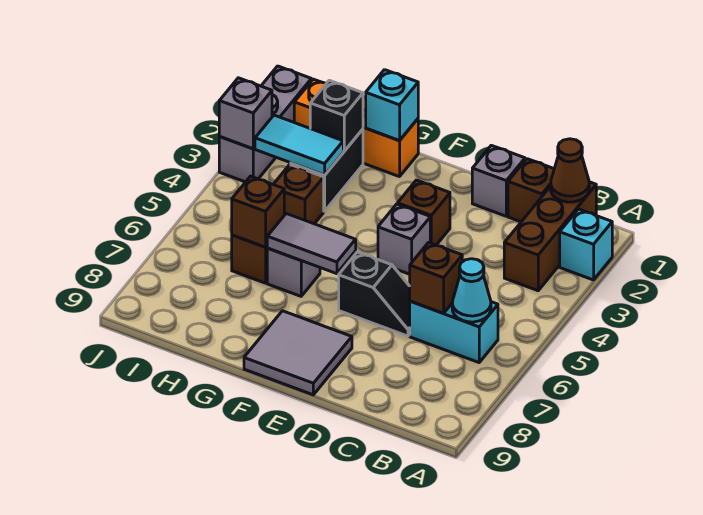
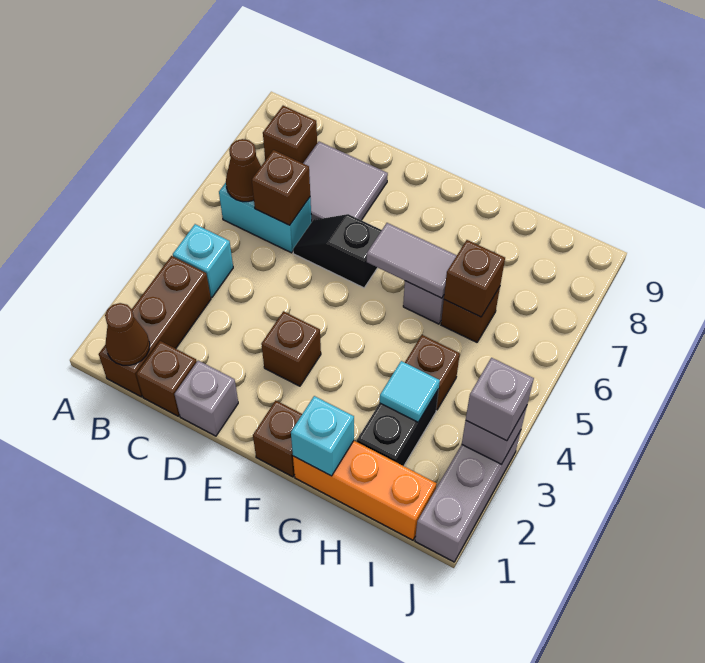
cyan brick A2 level 1 -> cyan brick B4 level 1
cyan cone B6 level 2 -> brown cone B6 level 2
none -> brown brick B8 level 1
grey brick E4 level 1 -> grey brick J3 level 3
grey tile E8:F9 level 1 -> grey tile C7:D8 level 1
none -> brown brick F1 level 1
black brick H2 level 2 -> none
cyan tile H3:I3 level 2 -> cyan tile H3 level 2

